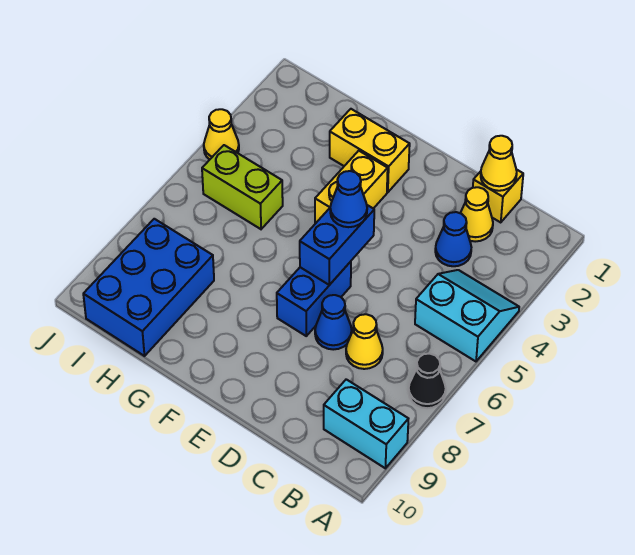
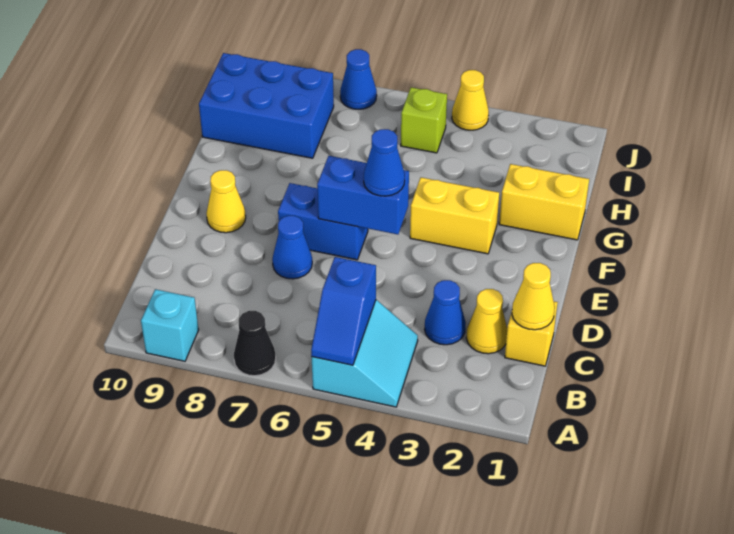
none -> blue slope A5:B5 level 2 top B
cyan brick A9:B9 level 1 -> cyan brick A9 level 1
yellow cone C7 level 1 -> yellow cone E9 level 1
yellow brick F2:G2 level 1 -> yellow brick G1:G2 level 1
lime brick H5:I5 level 1 -> lime brick I5 level 1
none -> blue cone J7 level 1

